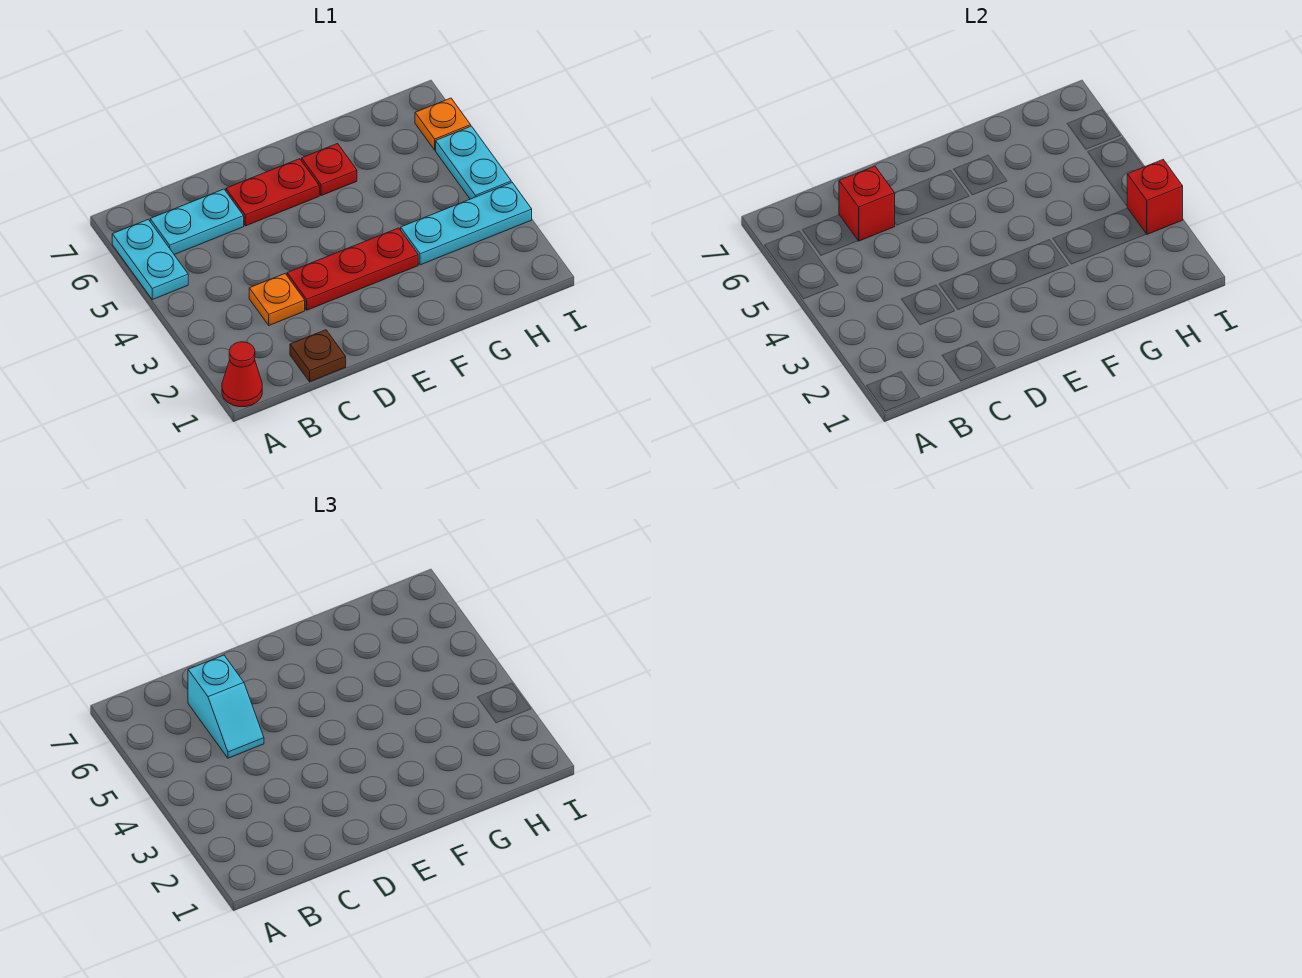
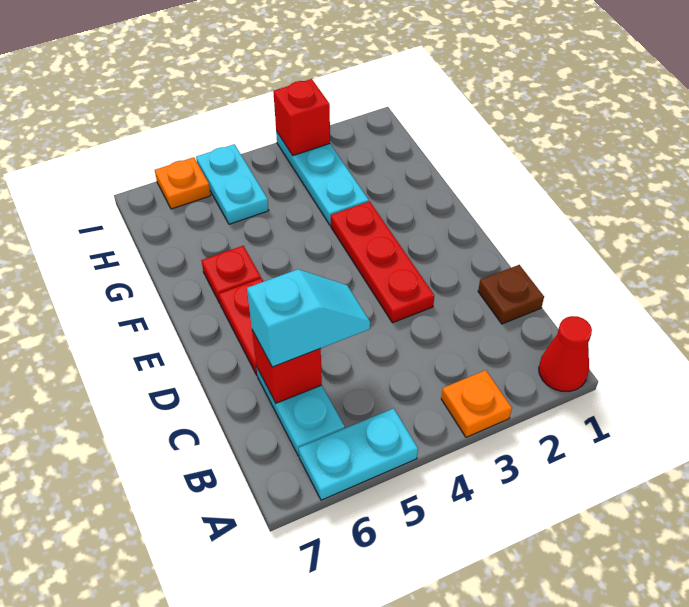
orange plate C3 level 1 -> orange plate A3 level 1
cyan plate I4:I5 level 1 -> cyan plate H5:I5 level 1

